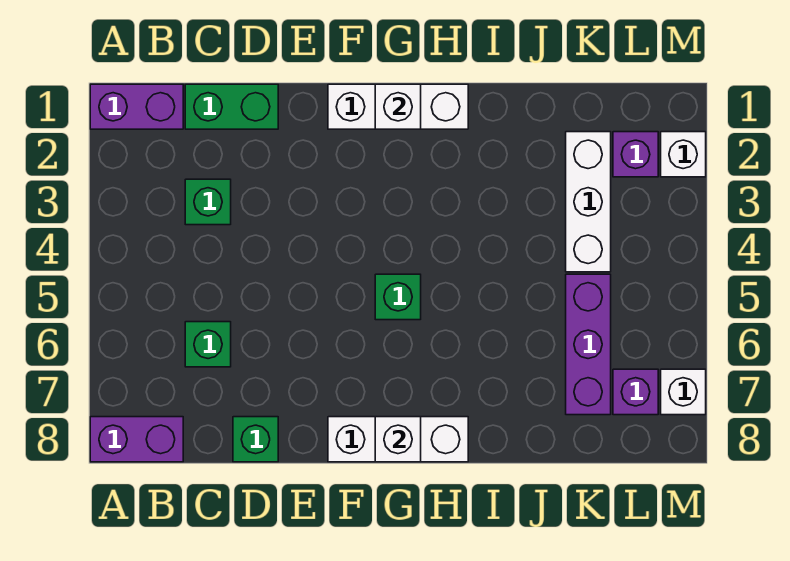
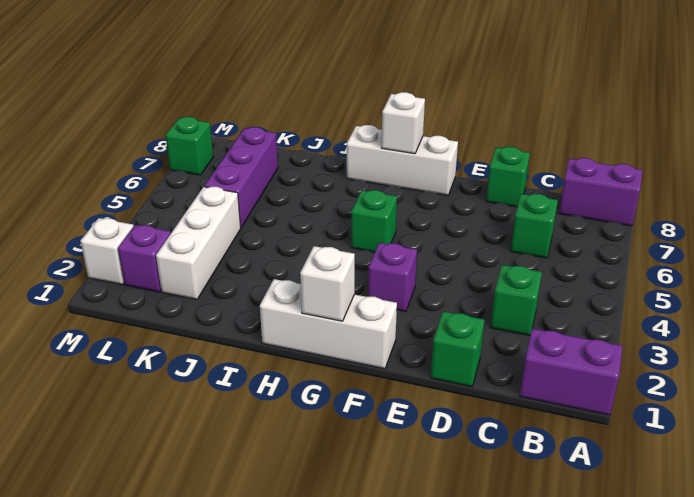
green brick C1:D1 level 1 -> green brick D1 level 1
purple brick L7 level 1 -> purple brick F3 level 1
white brick M7 level 1 -> green brick M7 level 1

